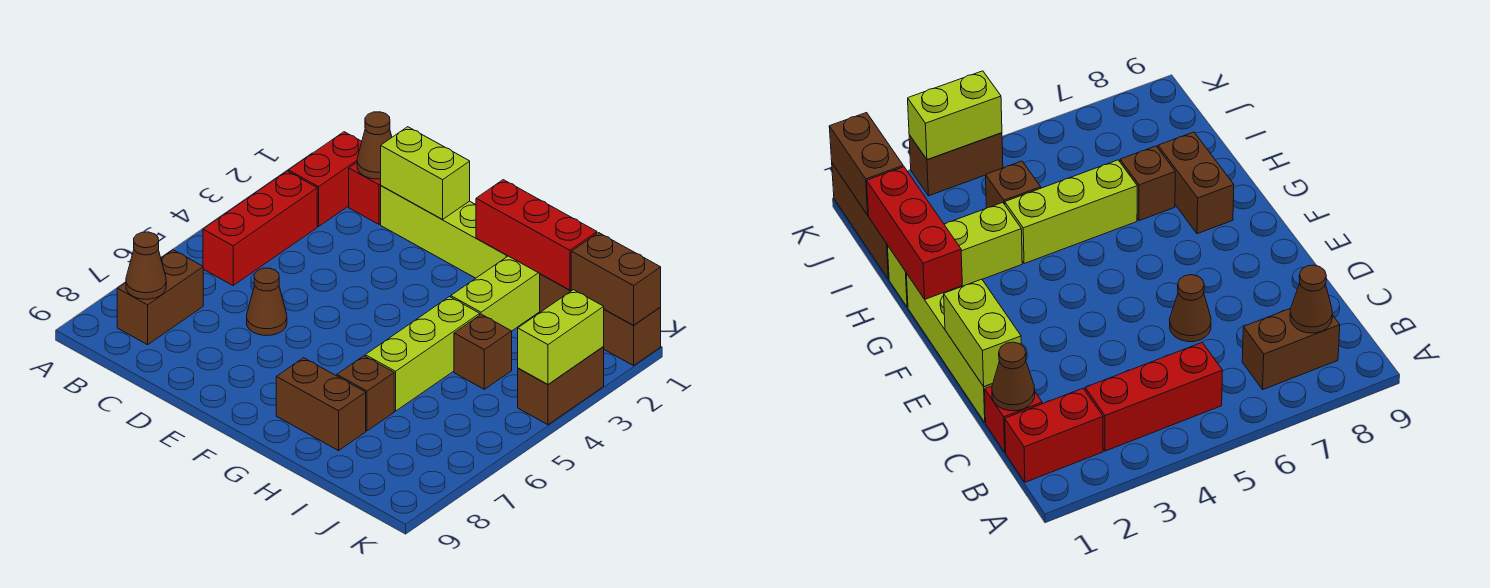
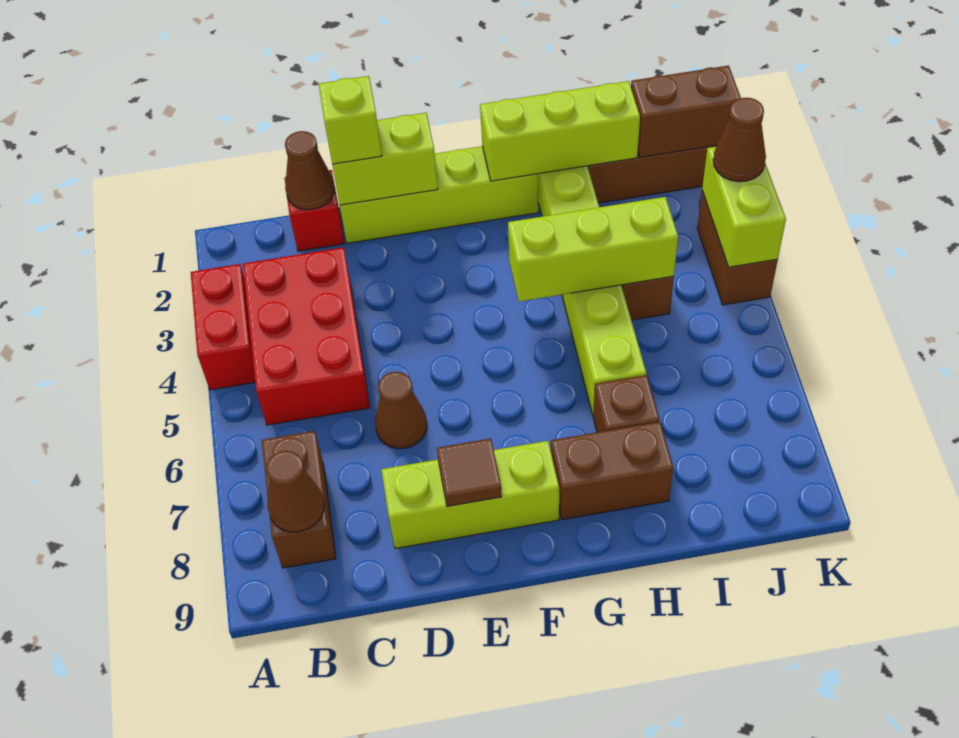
red brick B1:B2 level 1 -> red brick A3:A4 level 1
red brick B3:B5 level 1 -> red brick B3:C5 level 1
none -> lime brick D1 level 3
none -> lime brick D8:F8 level 1
none -> brown tile E8 level 2
red brick G1:I1 level 2 -> lime brick G1:I1 level 2
none -> lime brick G4:I4 level 2
none -> brown cone K3 level 3

